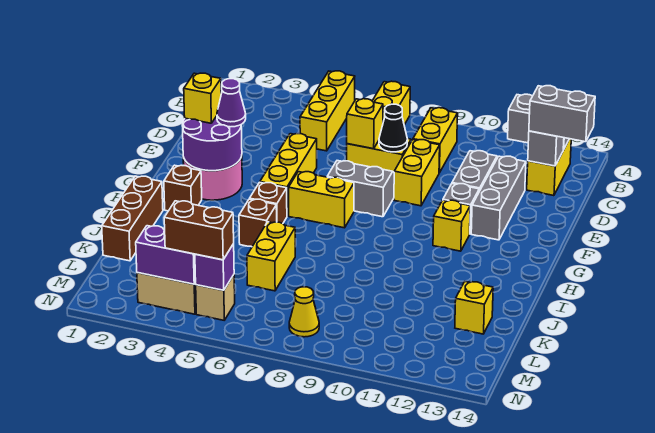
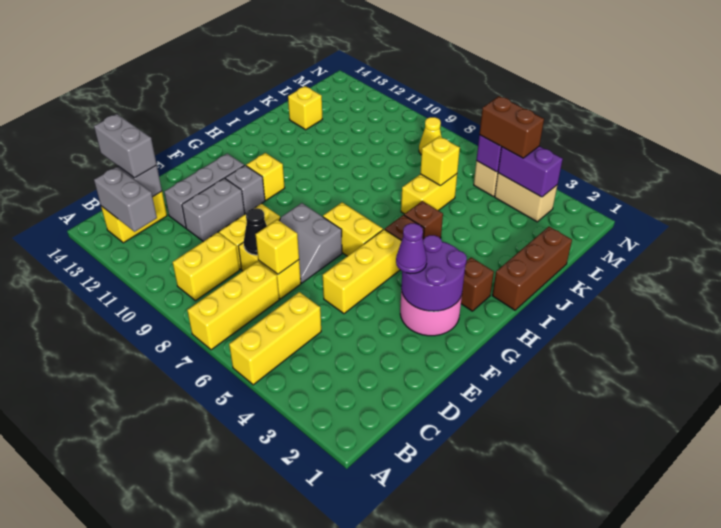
yellow brick F2 level 3 -> yellow brick K6 level 2

